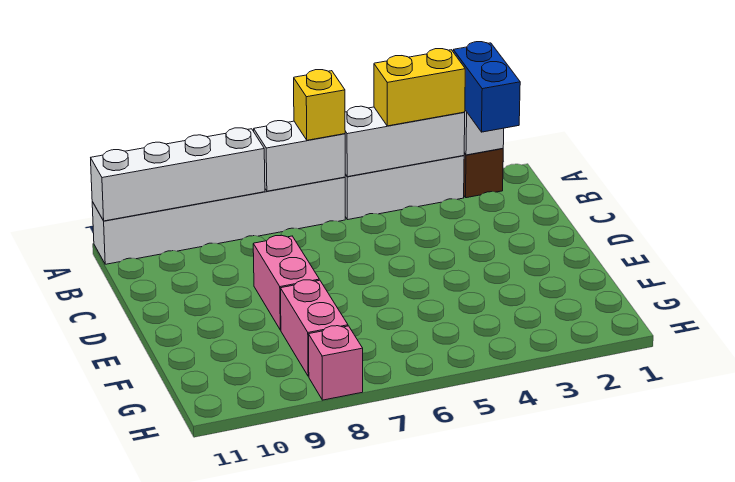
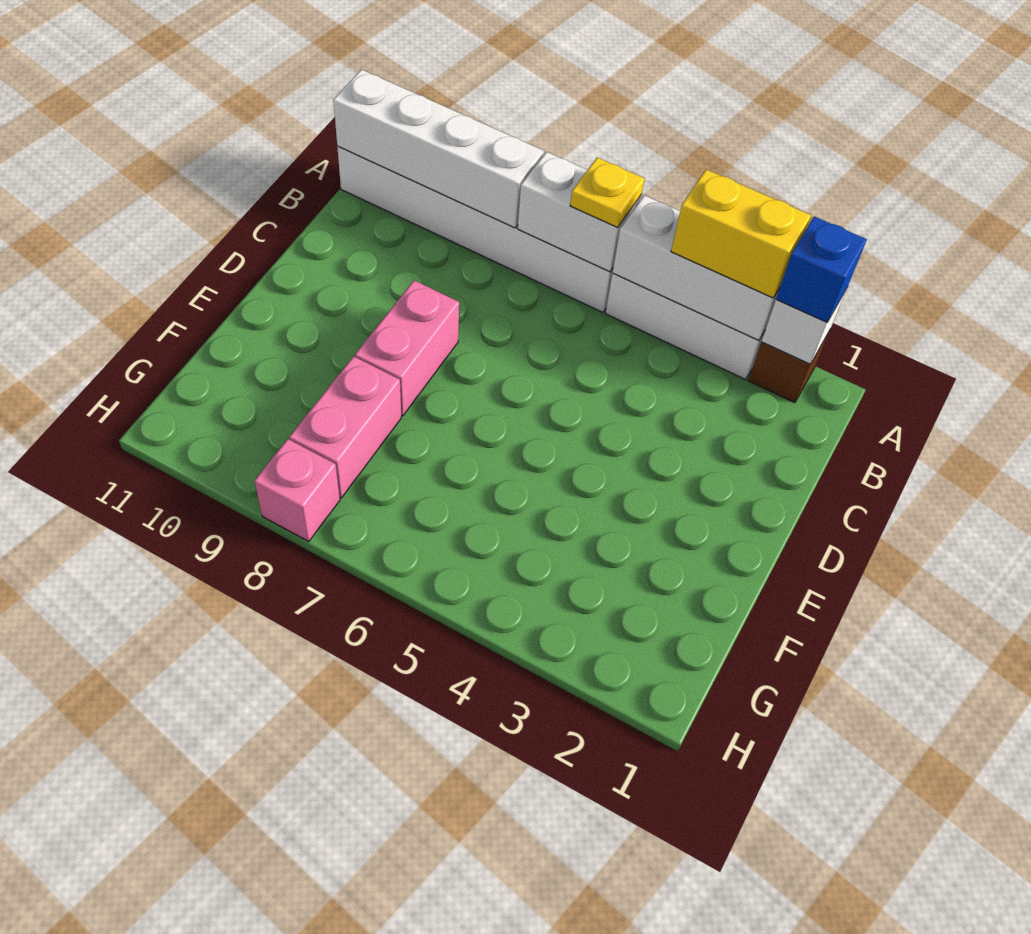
blue brick A2:B2 level 3 -> blue brick A2 level 3
yellow brick A6 level 3 -> yellow plate A6 level 3

